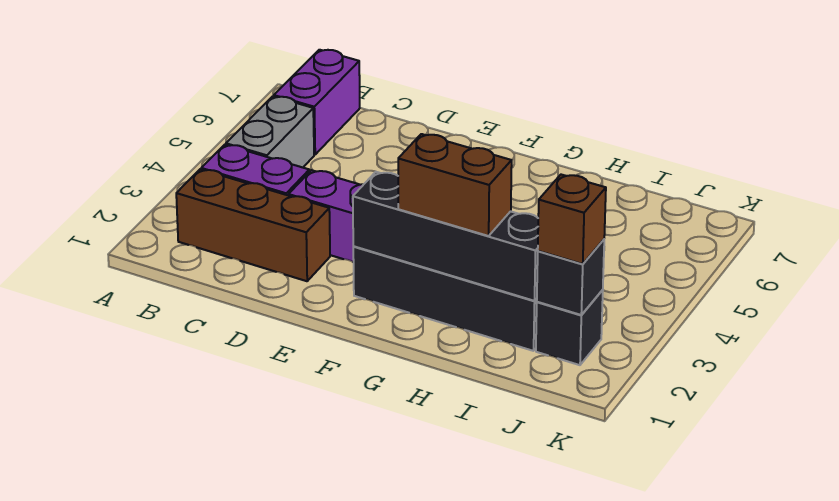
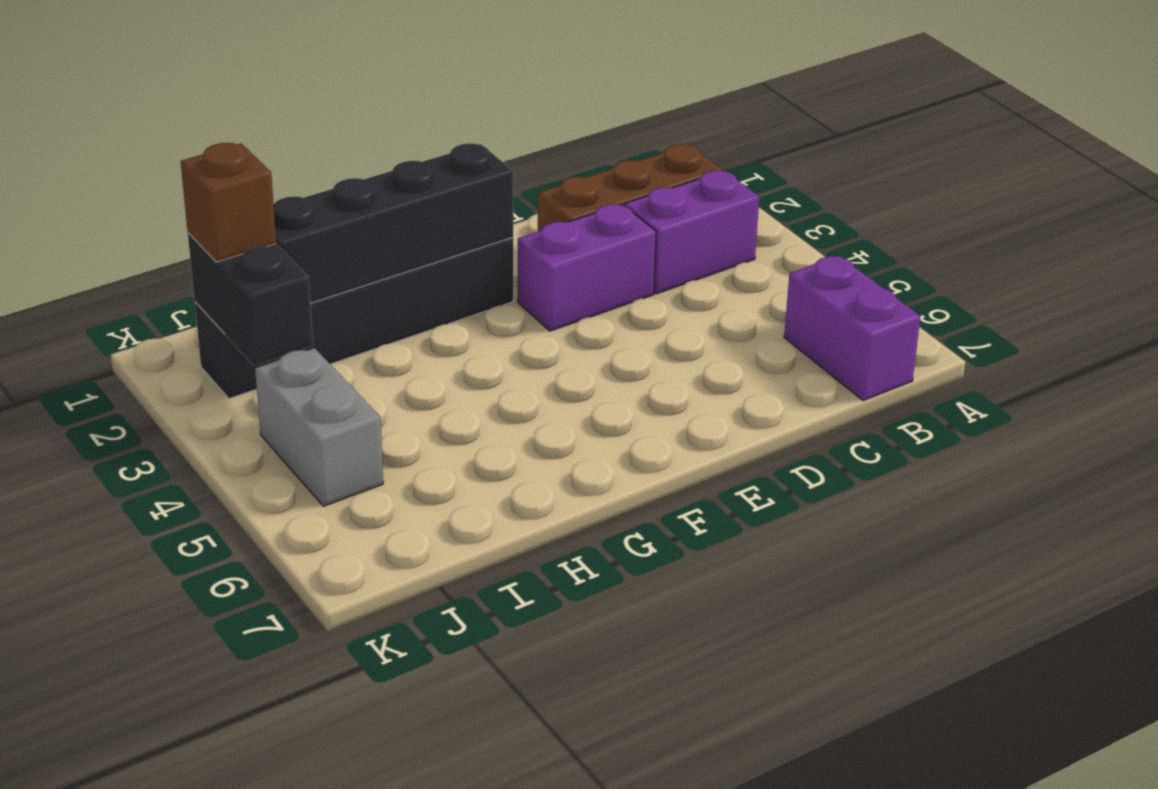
grey brick B4:B5 level 1 -> grey brick J4:J5 level 1
brown brick G2:H2 level 3 -> none
black brick J2 level 2 -> black brick J2:J3 level 2

